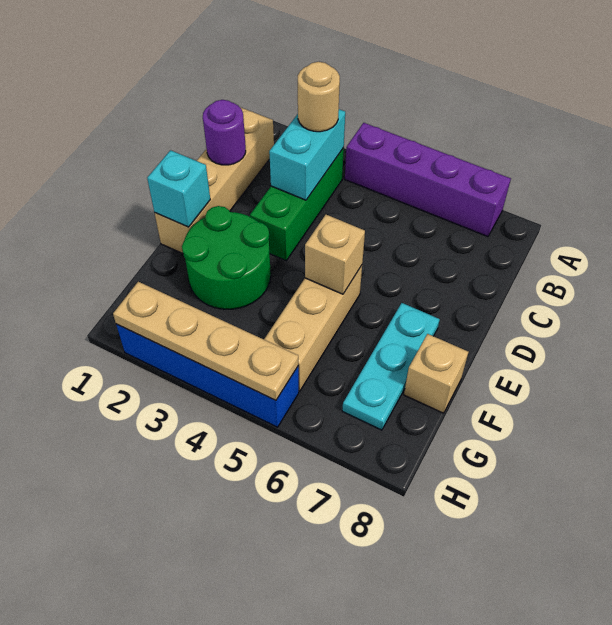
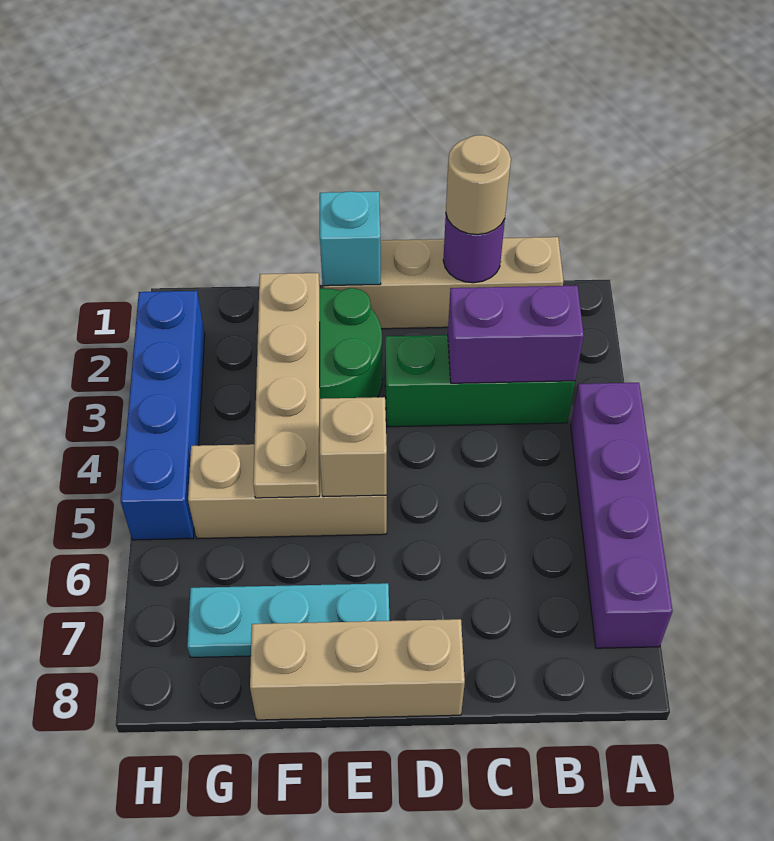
cyan brick B3:C3 level 2 -> purple brick B3:C3 level 2
tan round brick B3 level 3 -> tan round brick C1 level 3
tan brick F8 level 1 -> tan brick D8:F8 level 1
tan plate H2:H5 level 2 -> tan plate F2:F5 level 2

